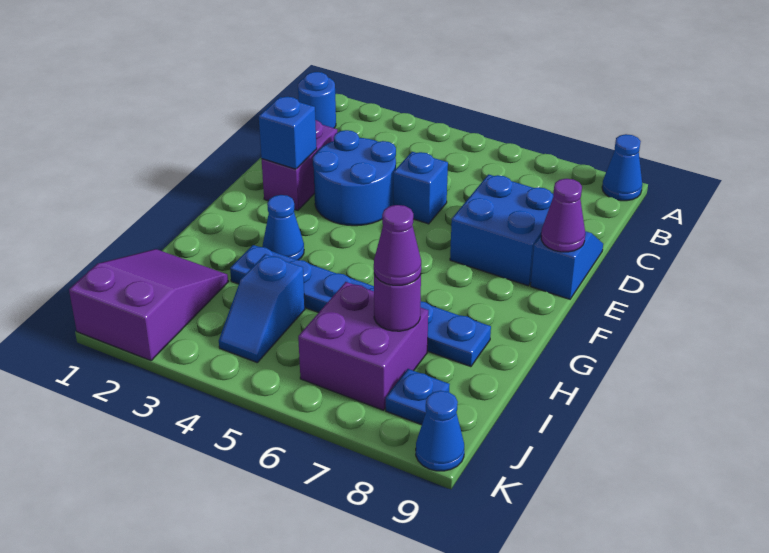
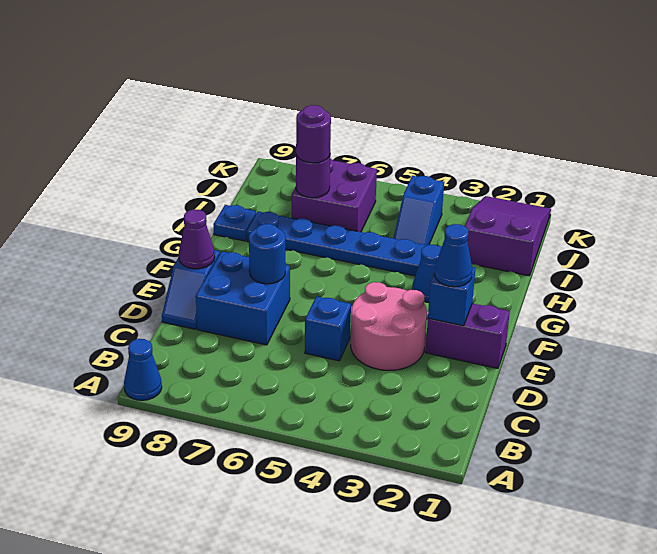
blue round brick B1 level 1 -> blue round brick E7 level 2
purple brick D2:E2 level 1 -> purple brick E1:E2 level 1
blue round brick D3:E4 level 1 -> pink round brick D3:E4 level 1
purple slope I1:K2 level 1 top K -> purple slope I1:K2 level 1 top I
blue slope I4:J4 level 1 top I -> blue slope I4:J4 level 1 top J
purple cone I7 level 3 -> purple round brick I7 level 3
blue plate J8 level 1 -> blue plate H9 level 1
blue cone K9 level 1 -> blue cone E2 level 3

